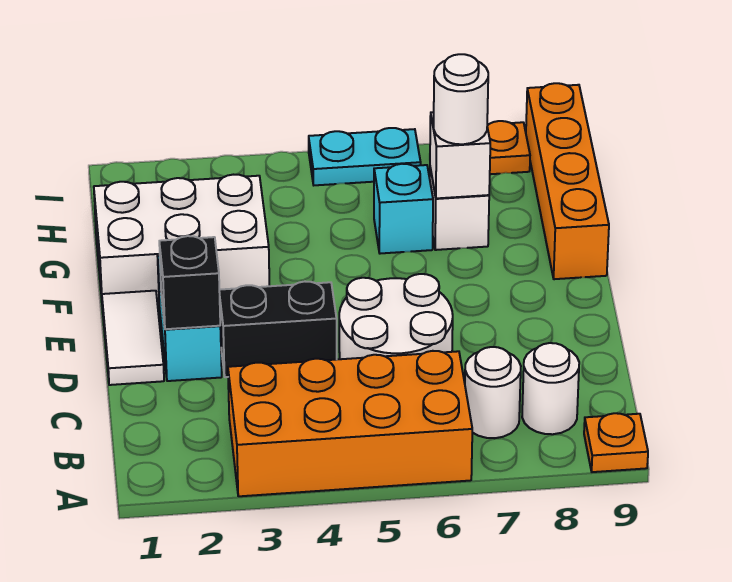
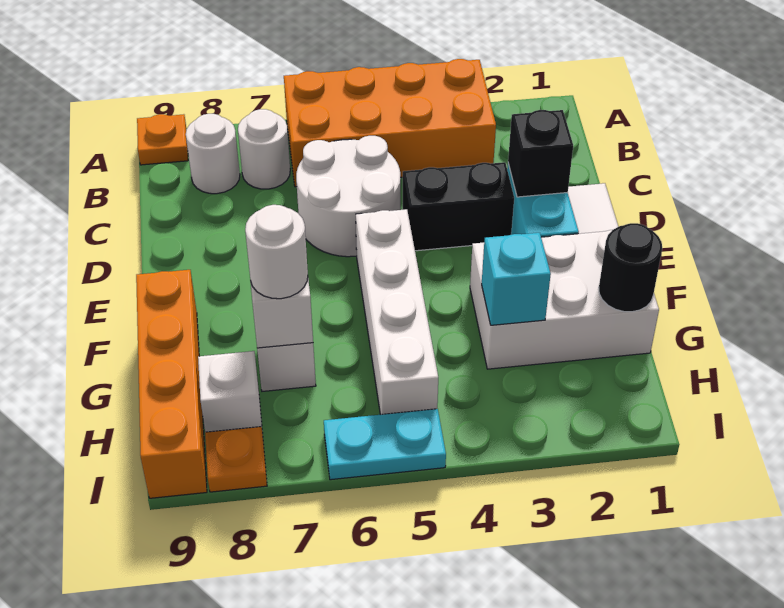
none -> white brick E5:H5 level 1
none -> black round brick G1 level 2
cyan brick G6 level 1 -> cyan brick G3 level 2
none -> white brick H8 level 1

